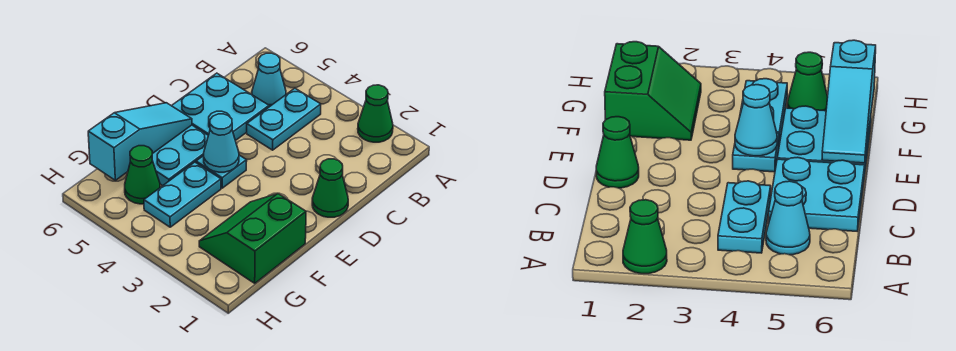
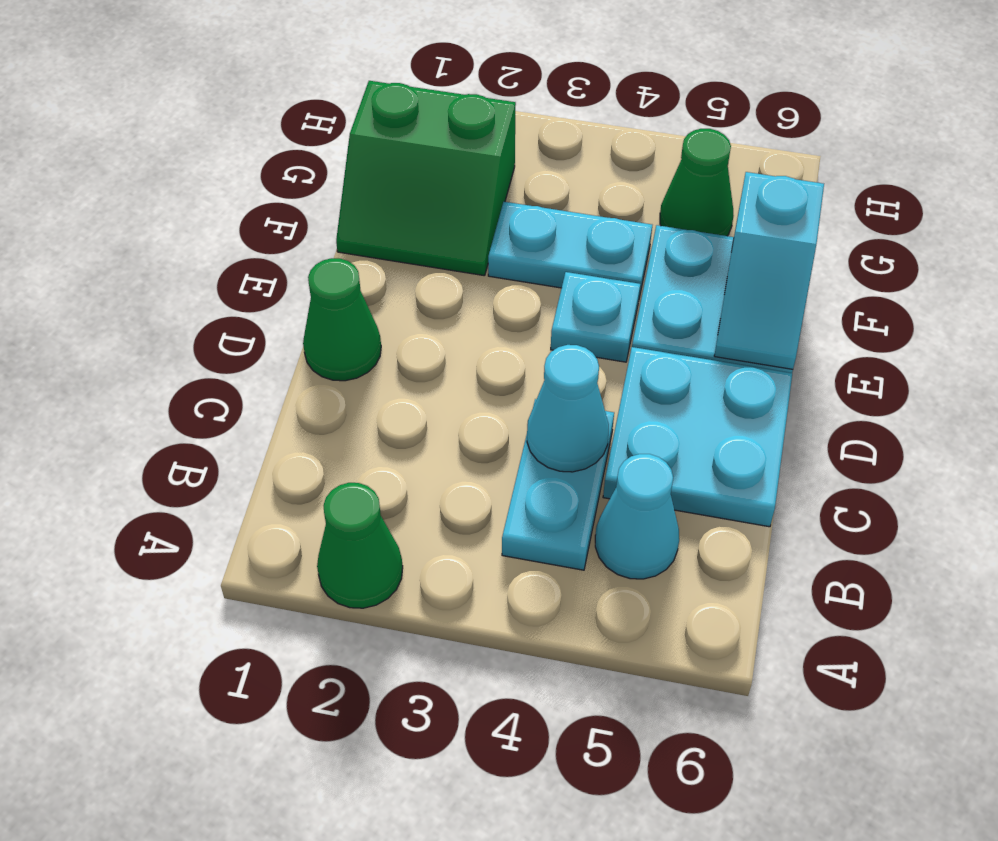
cyan cone E4 level 2 -> cyan cone C4 level 2
cyan slope E6:G6 level 2 top G -> cyan slope E6:F6 level 2 top F
green slope F1:G2 level 1 top 1 -> green slope F1:G2 level 1 top G
cyan plate F4:G4 level 1 -> cyan plate F3:F4 level 1

